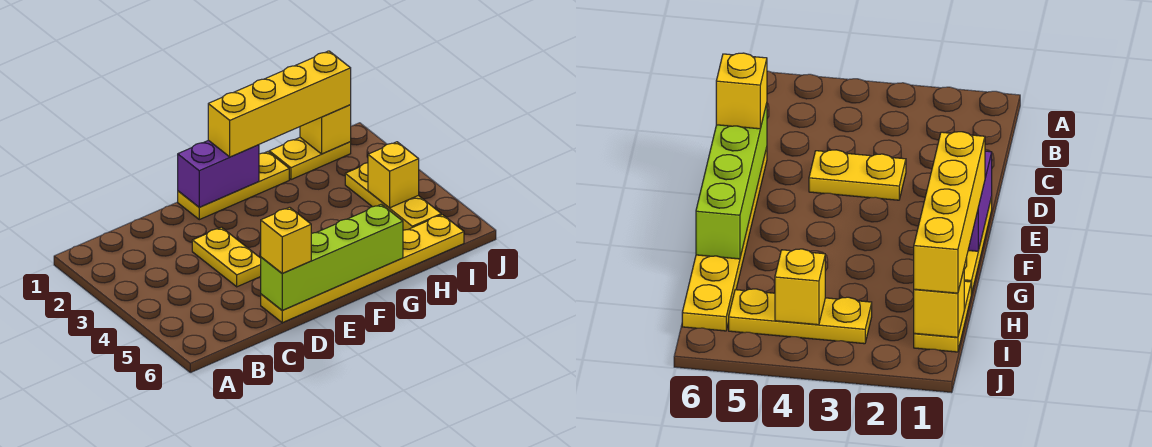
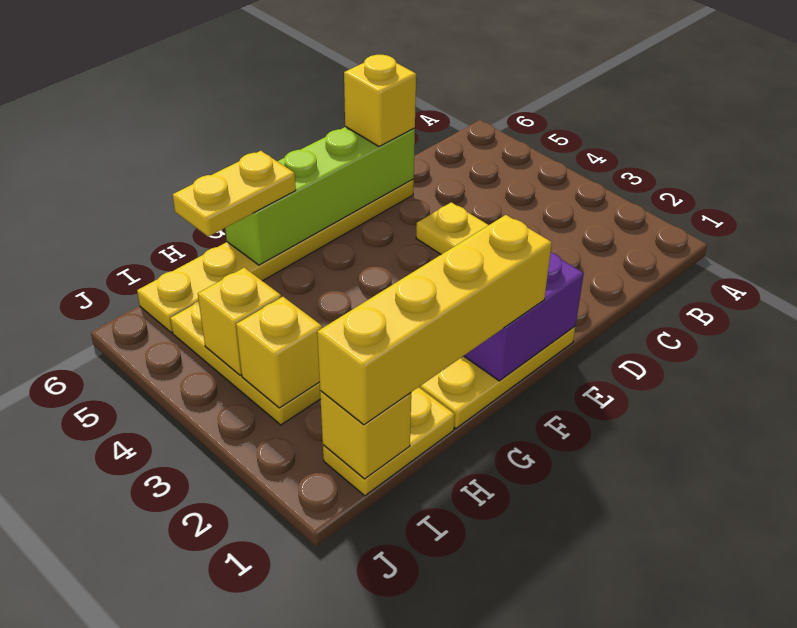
none -> yellow plate G6:H6 level 3
none -> yellow brick I3 level 2

